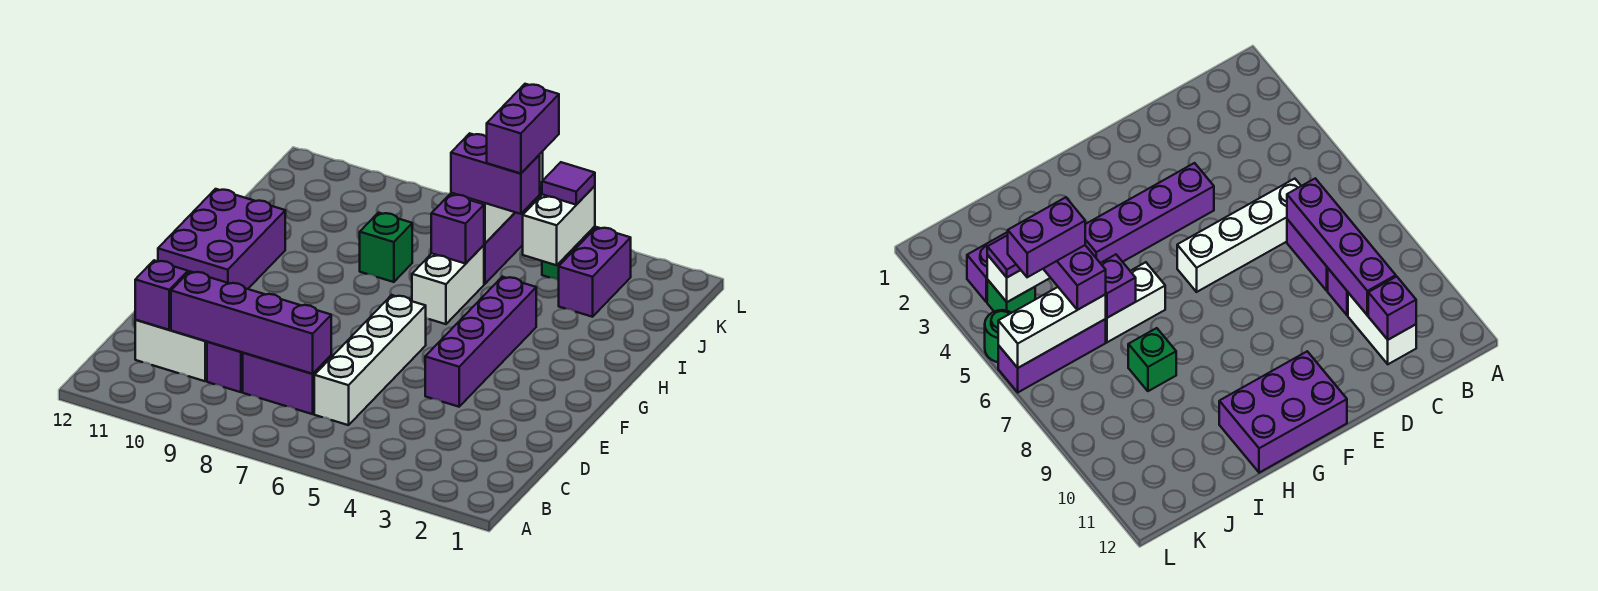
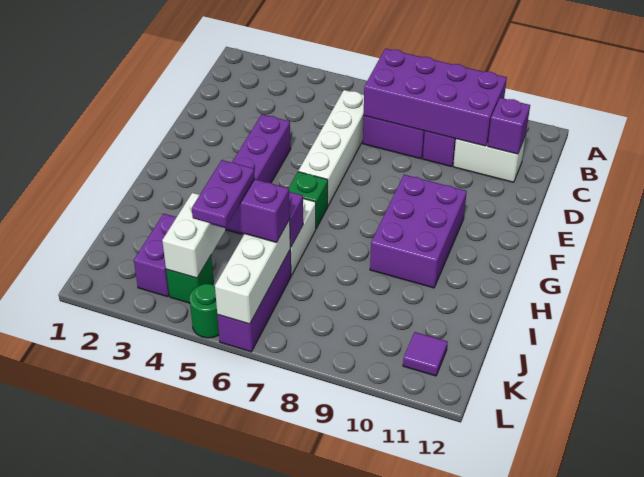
purple brick C7:C10 level 2 -> purple brick B7:C10 level 2
purple brick F11:H12 level 1 -> purple brick F9:H10 level 1
green brick I8 level 1 -> green brick G6 level 1
purple brick J5:K5 level 4 -> purple plate J5:K5 level 4
purple tile K4 level 3 -> purple tile K11 level 1

